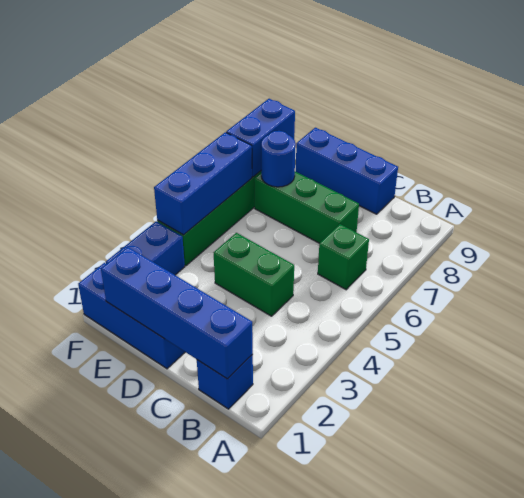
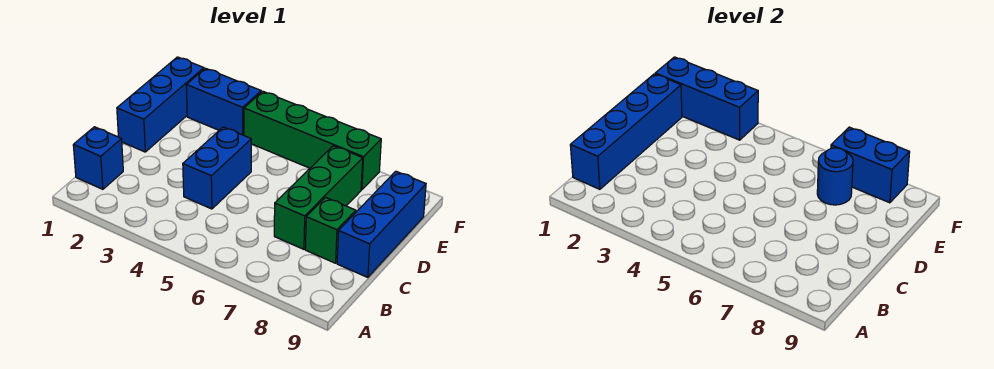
green brick B6 level 1 -> green brick C8 level 1
green brick C4:D4 level 1 -> blue brick C4:D4 level 1
blue brick F4:F6 level 2 -> blue brick F1:F3 level 2

